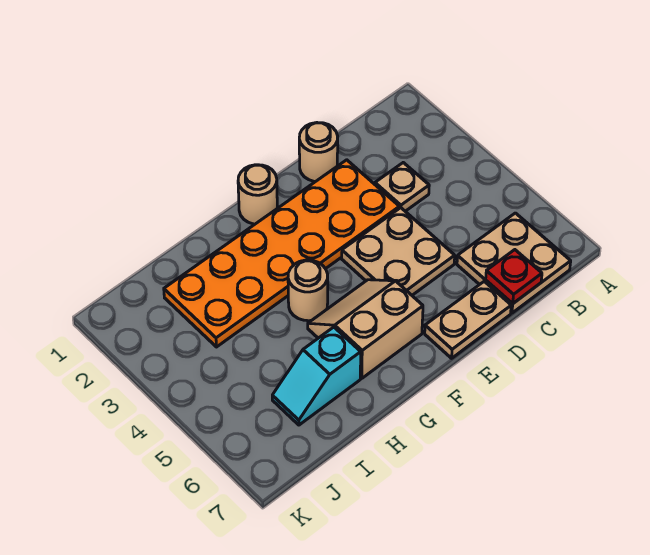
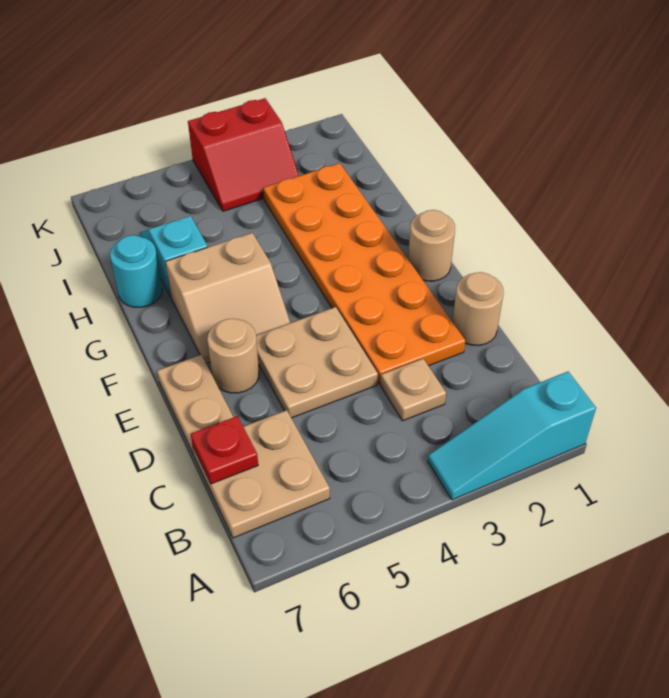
none -> cyan slope A1:A3 level 1 top 1
tan slope F5:G6 level 1 top 6 -> tan slope F5:G6 level 1 top G
tan round brick G4 level 1 -> tan round brick E6 level 1
none -> cyan round brick H7 level 1
none -> red slope J3:K4 level 1 top K

